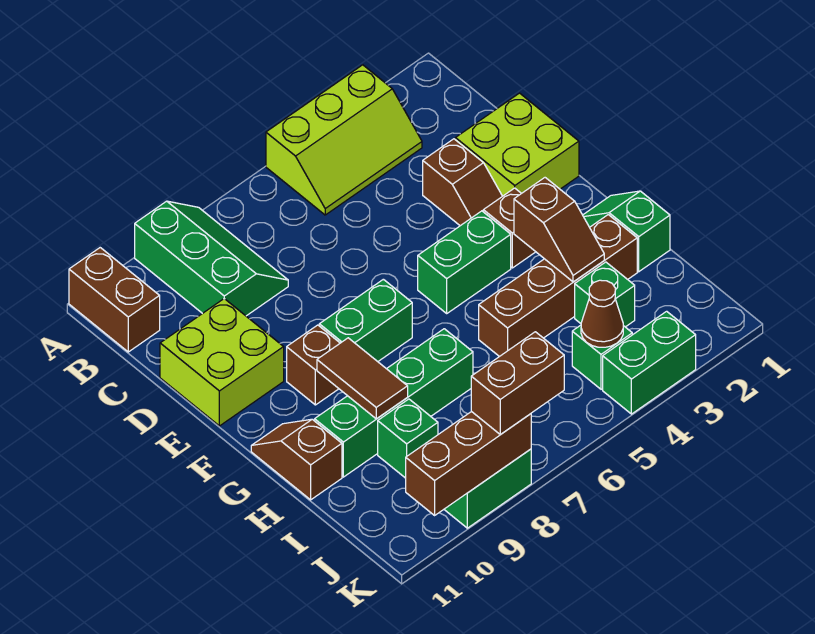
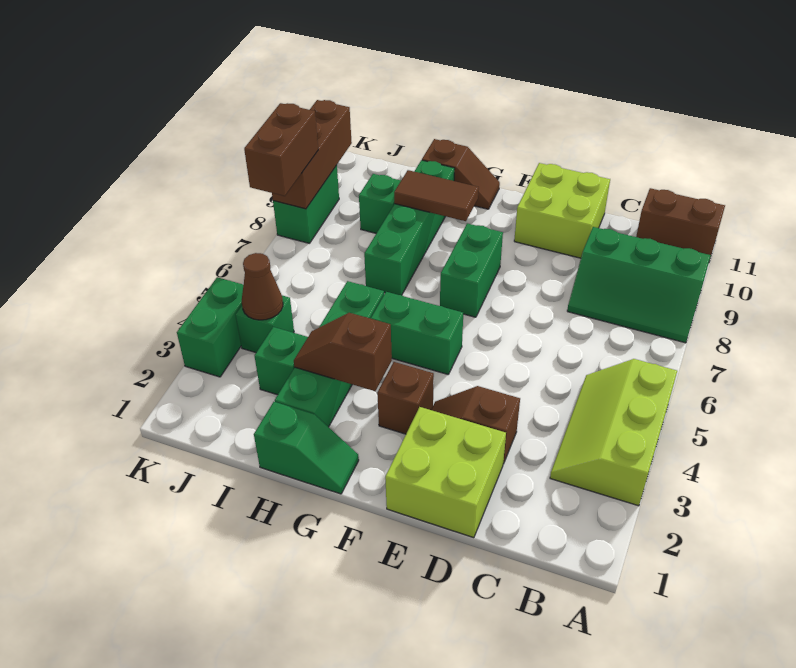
green brick F4:F5 level 1 -> green brick F5:G5 level 1
brown brick F9 level 1 -> none
brown brick H2:H5 level 1 -> green brick H2:H5 level 1

